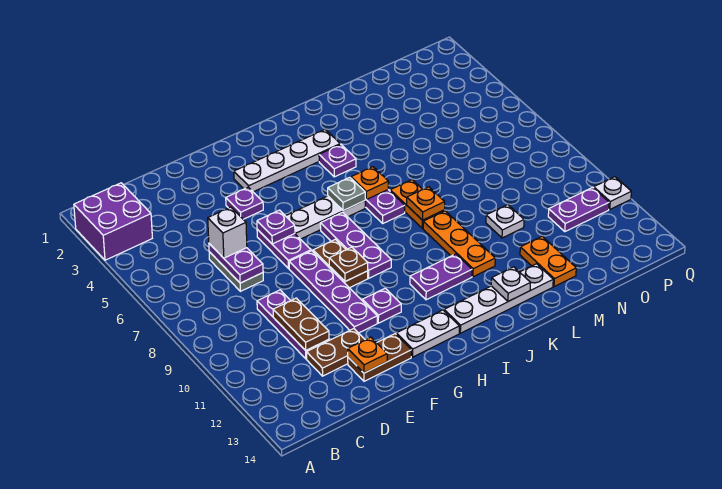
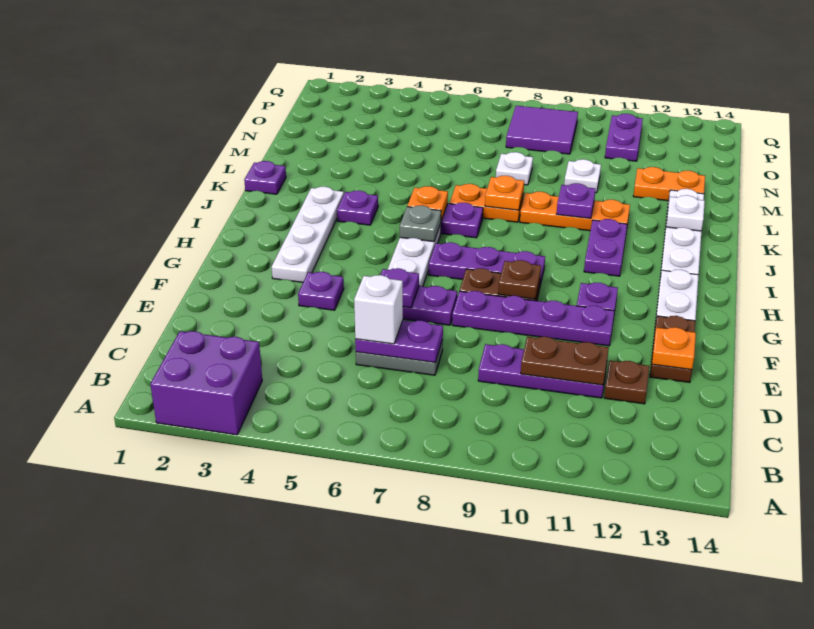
brown plate D12:E12 level 1 -> brown plate D12 level 1
none -> purple plate K1 level 1
none -> purple plate K10 level 2
none -> purple tile O8:P9 level 1
white plate Q11 level 1 -> white plate M8 level 1

